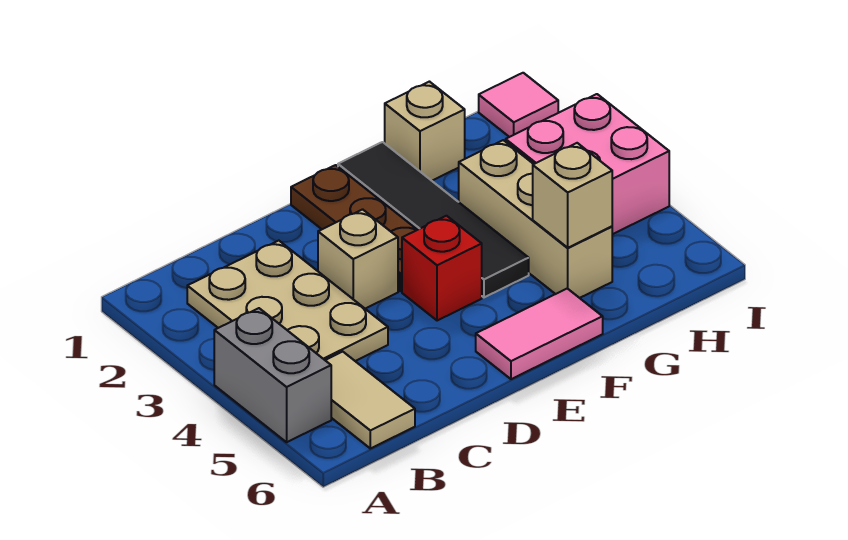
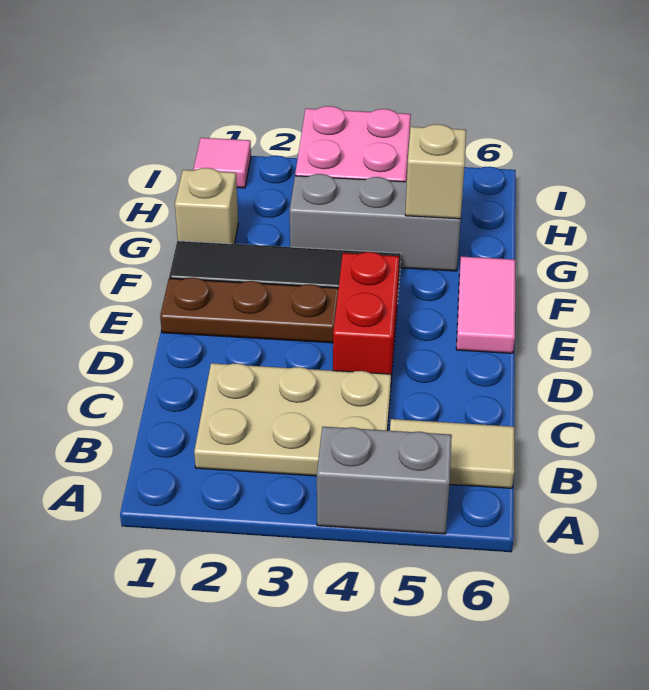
tan brick D3 level 1 -> none
red brick E4 level 1 -> red brick D4:E4 level 1
tan brick G3:G5 level 1 -> grey brick G3:G5 level 1

